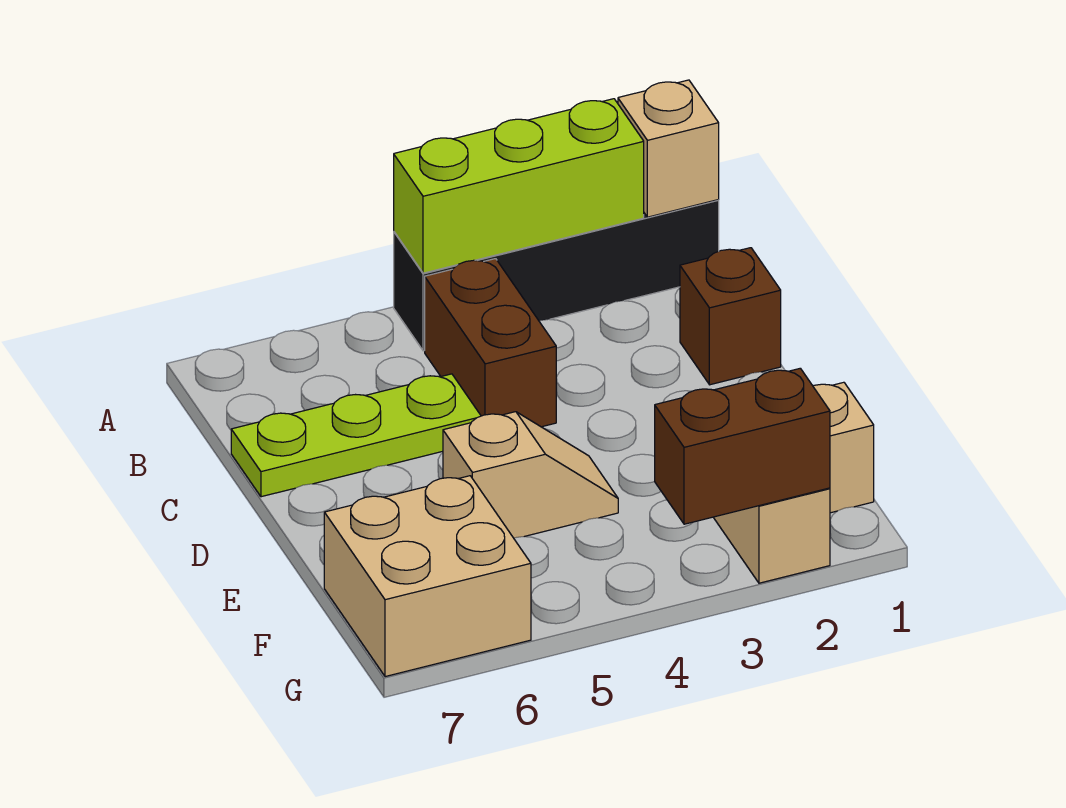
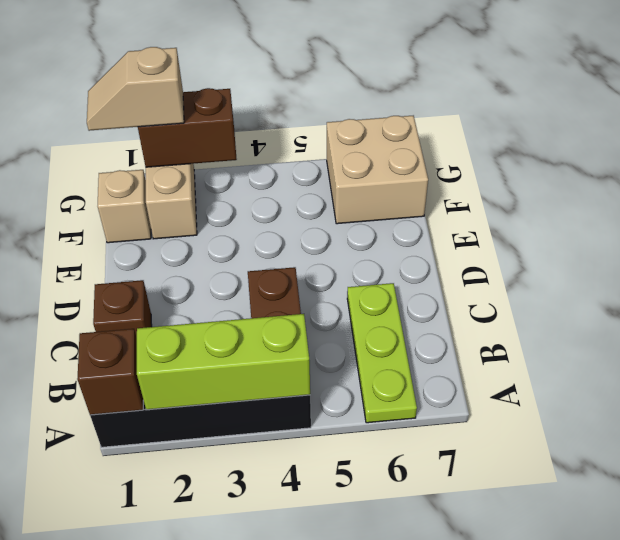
tan brick A1 level 2 -> brown brick A1 level 2
lime plate C5:C7 level 1 -> lime plate A6:C6 level 1
tan slope E4:E5 level 1 top 5 -> tan slope G1:G2 level 3 top 2

